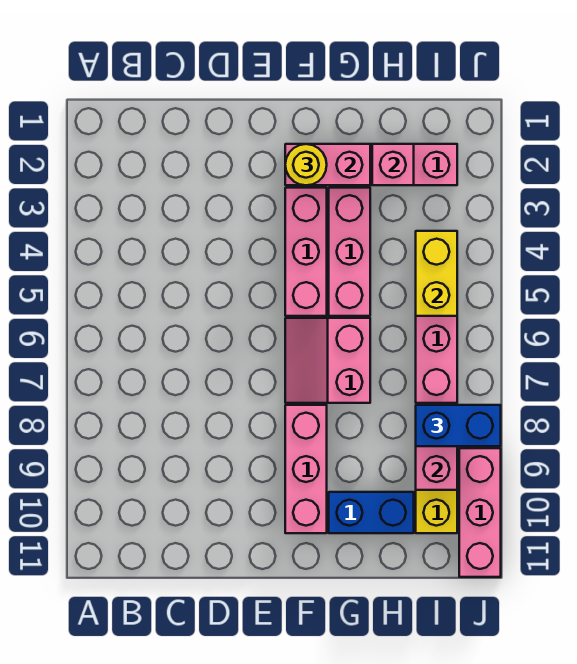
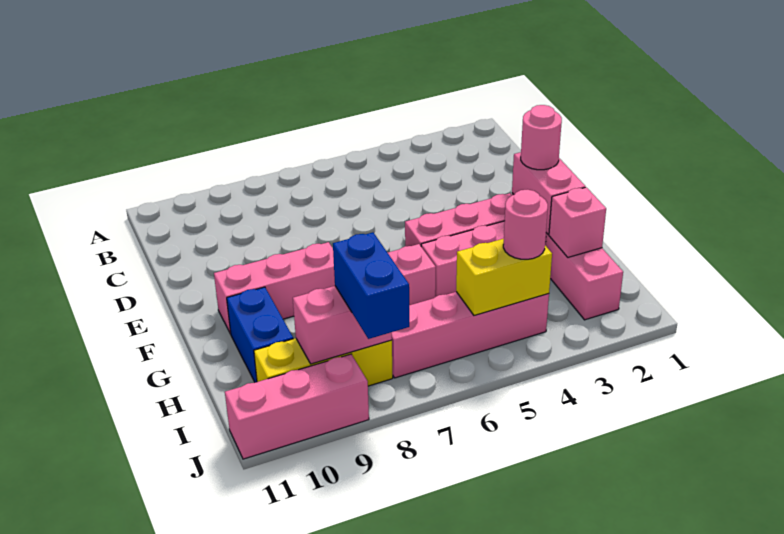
yellow round brick F2 level 3 -> pink round brick F2 level 3
none -> pink round brick I4 level 3

